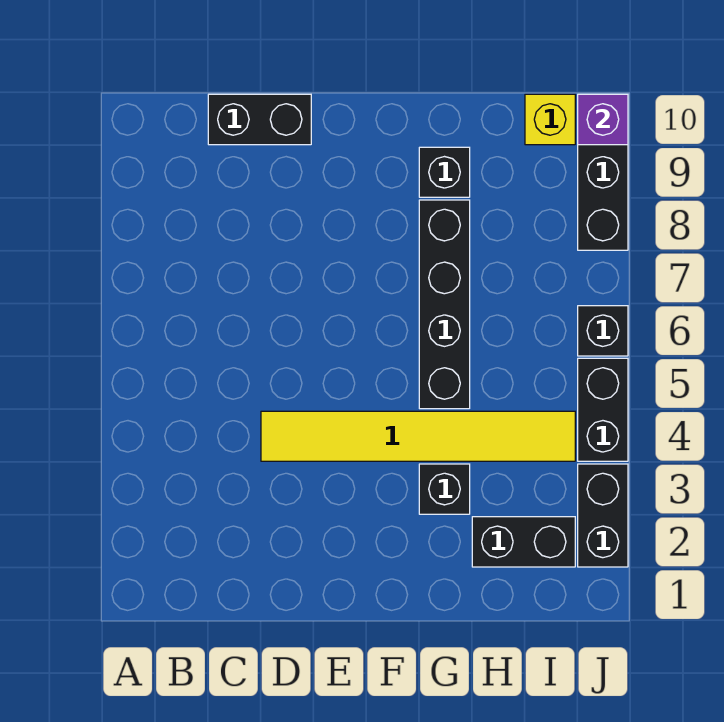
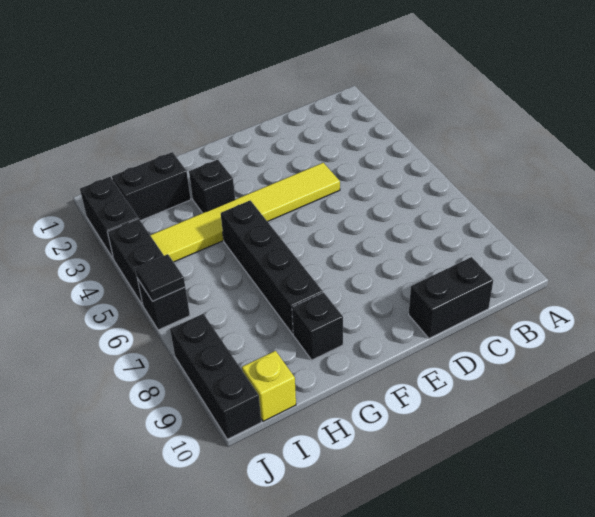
none -> black tile J6 level 2
purple brick J10 level 2 -> none

